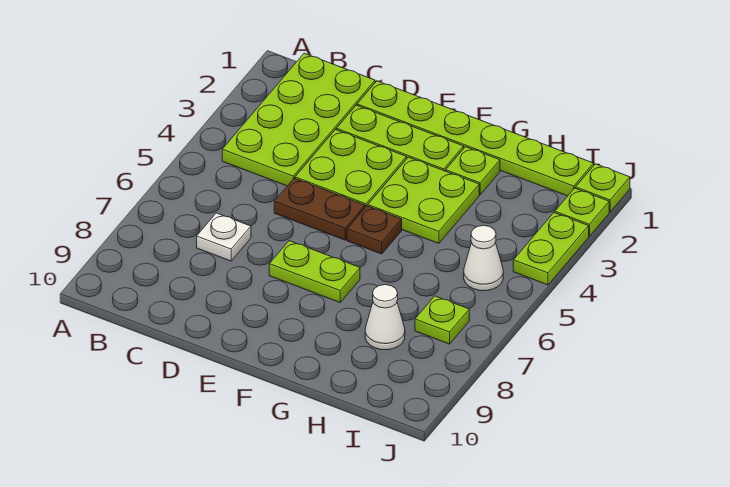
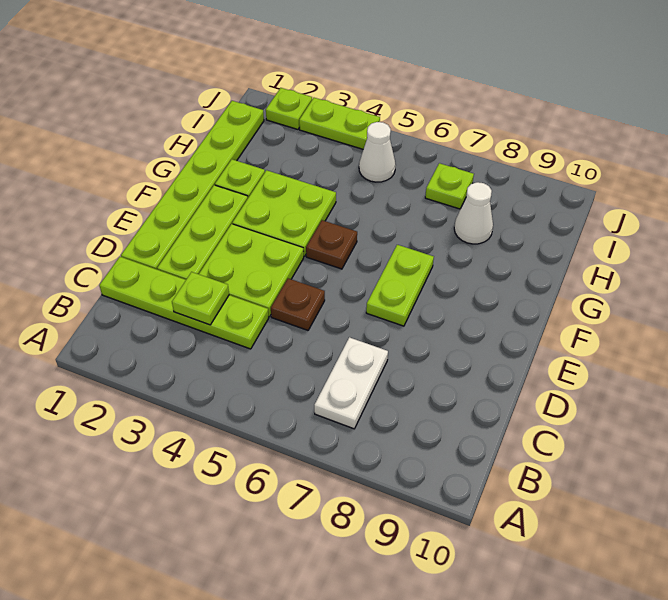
lime plate B1:C4 level 1 -> lime plate C1:C4 level 1
white plate C7 level 1 -> white plate B7:C7 level 1
brown plate D5:E5 level 1 -> brown plate D5 level 1
lime plate J1 level 1 -> lime plate C3 level 2

